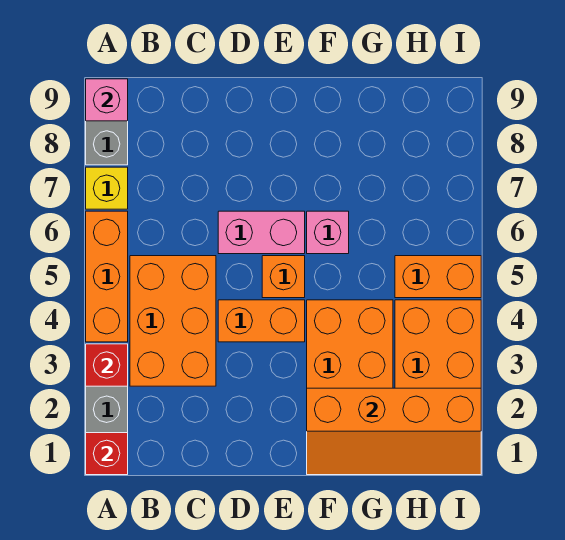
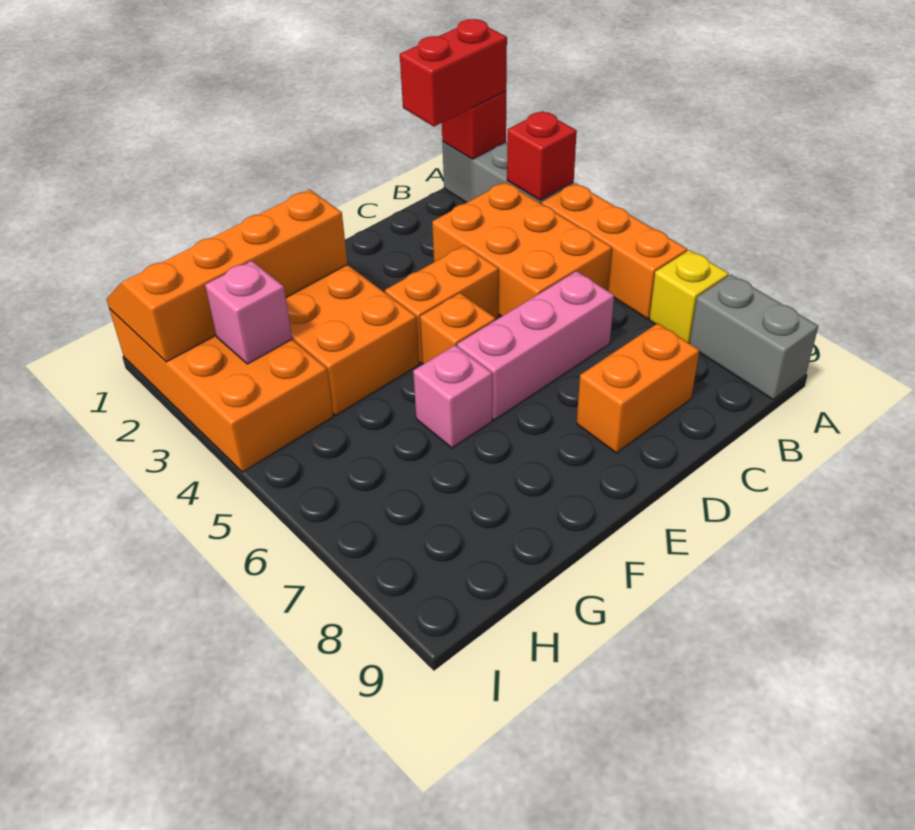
none -> red brick A1:B1 level 3
pink brick A9 level 2 -> pink brick H3 level 2
pink brick D6:E6 level 1 -> pink brick C6:E6 level 1
orange brick H5:I5 level 1 -> orange brick C8:D8 level 1

